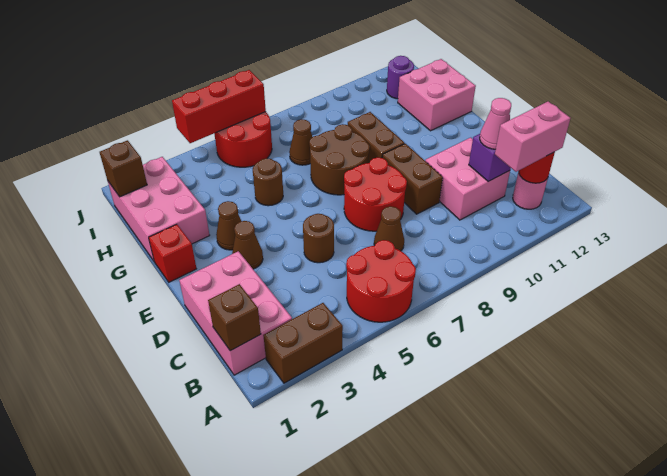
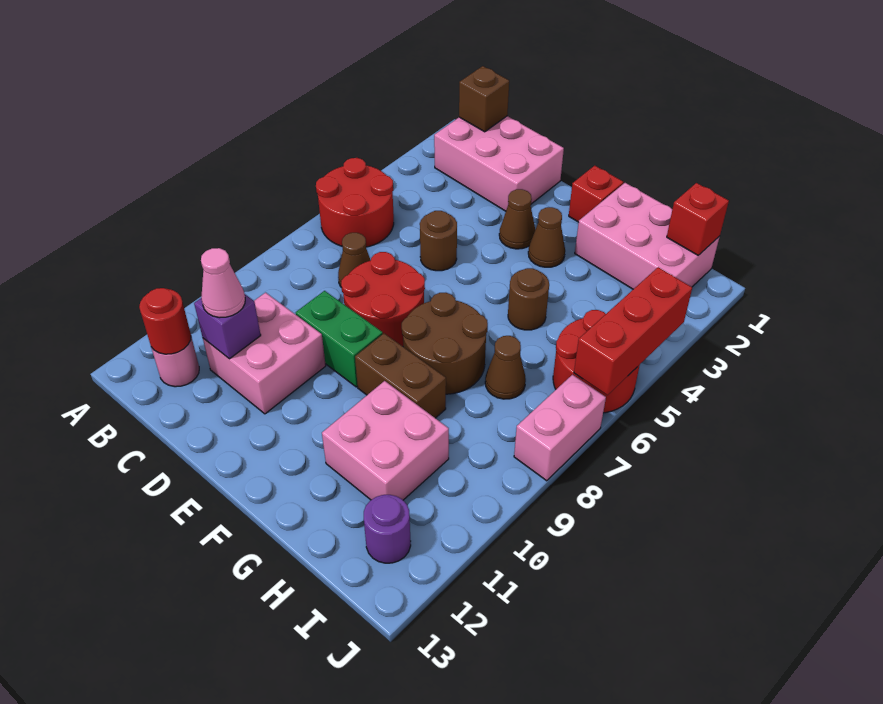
brown brick A2:A3 level 1 -> none
pink brick B11:B12 level 3 -> pink brick J7:J8 level 1
brown brick D9:E9 level 1 -> green brick D9:E9 level 1
pink brick G12:H13 level 1 -> pink brick G10:H11 level 1
brown brick I1 level 2 -> red brick I1 level 2

